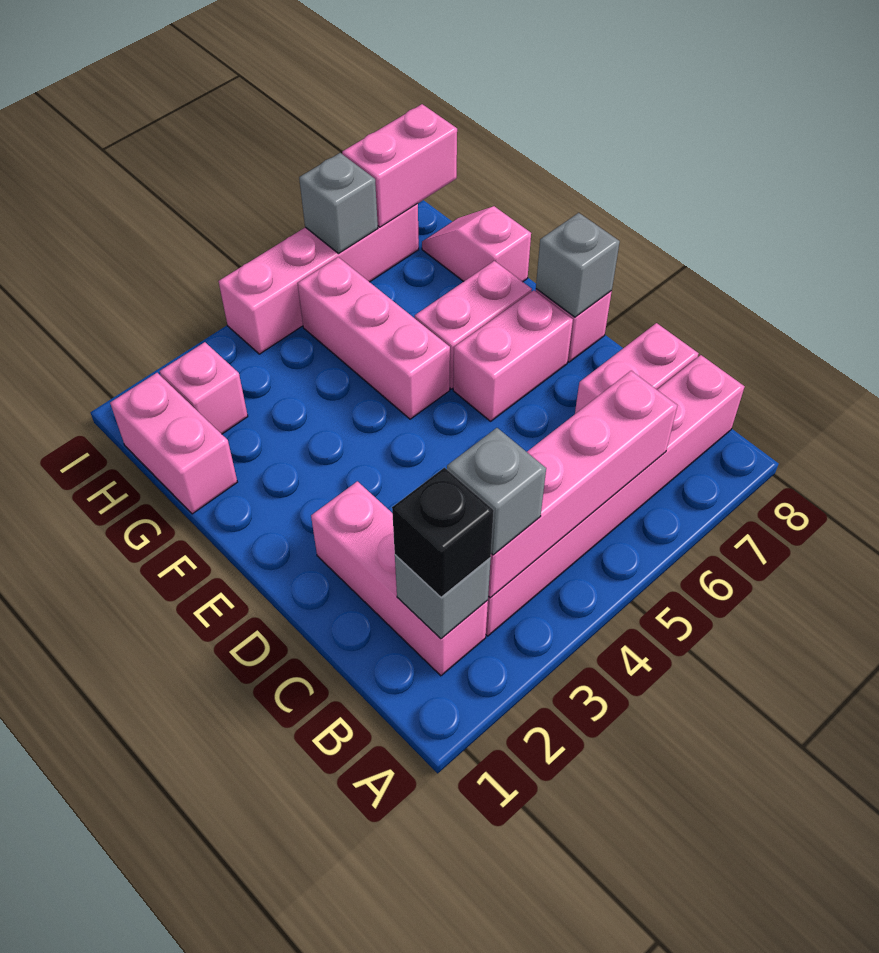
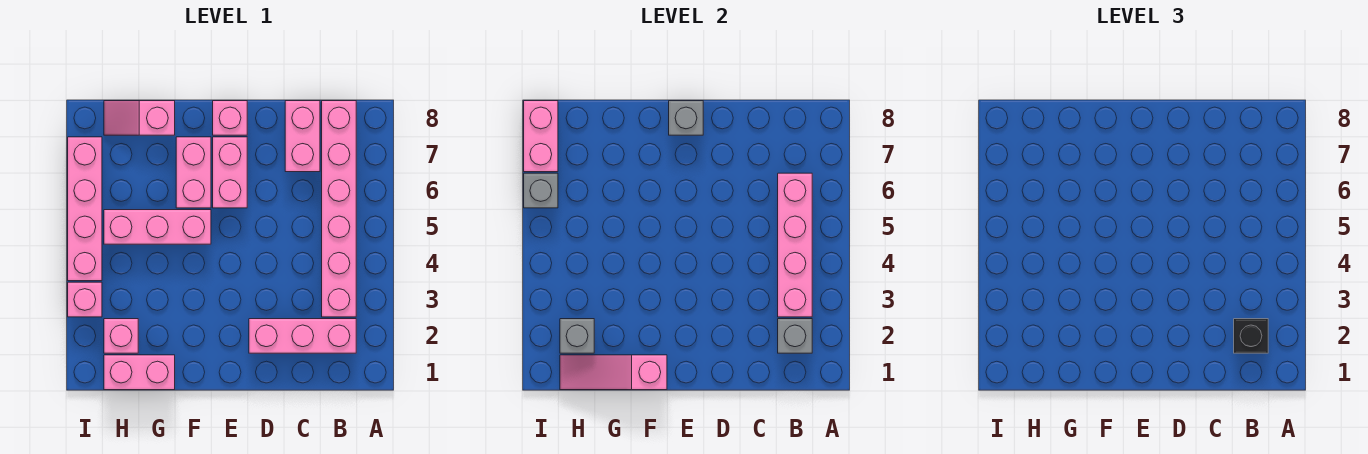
grey brick B3 level 3 -> grey brick H2 level 2
none -> pink slope F1:H1 level 2 top F
none -> pink brick I3 level 1

